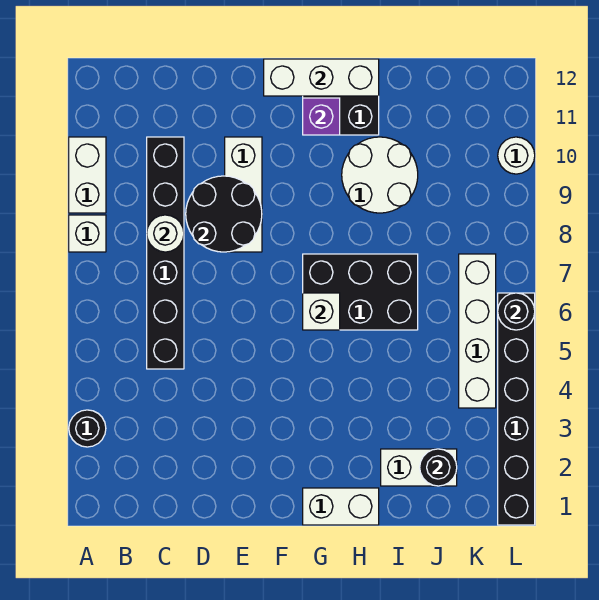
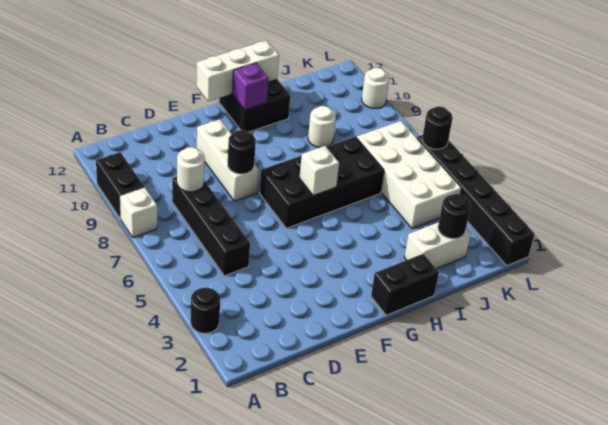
white brick A9:A10 level 1 -> black brick A9:A10 level 1
black brick C5:C10 level 1 -> black brick C5:C8 level 1
black round brick D8:E9 level 2 -> black round brick E8 level 2
white brick G1:H1 level 1 -> black brick G1:H1 level 1
black brick G6:I7 level 1 -> black brick F6:I7 level 1
white round brick H9:I10 level 1 -> white round brick I9 level 1
white brick K4:K7 level 1 -> white brick J4:K7 level 1

